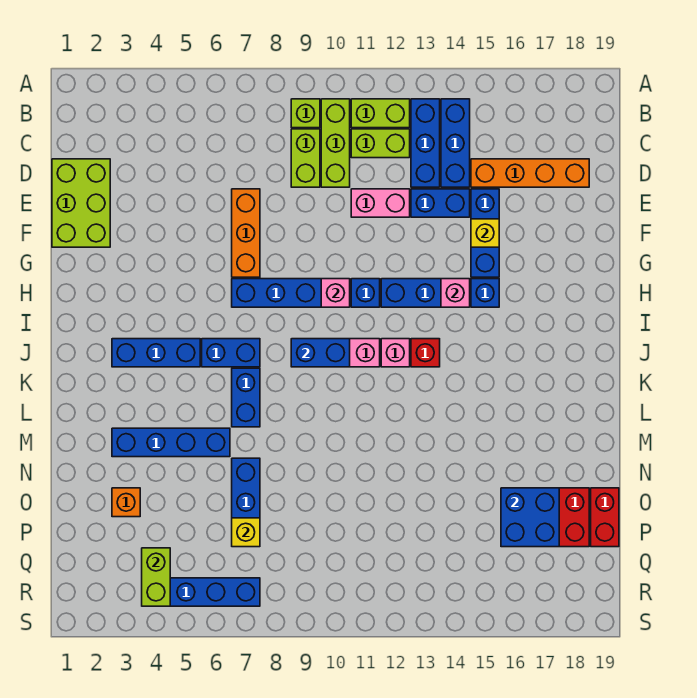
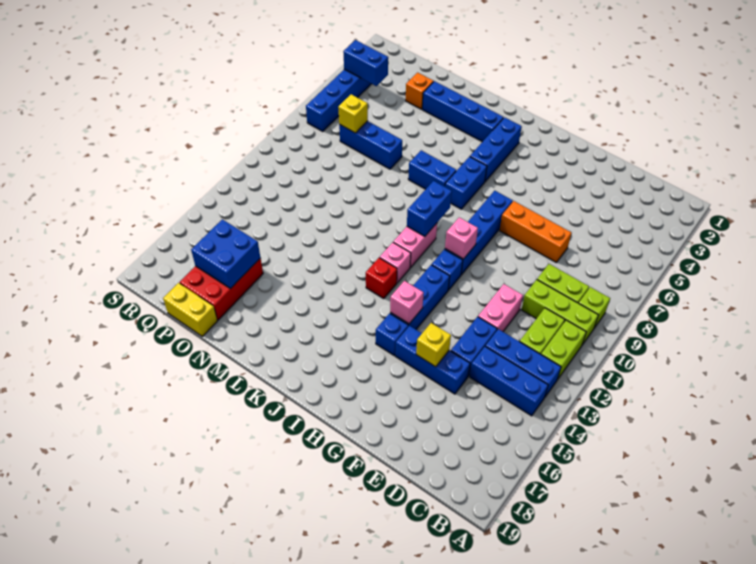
lime brick D1:F2 level 1 -> none
orange brick D15:D18 level 1 -> none
blue brick M3:M6 level 1 -> blue brick K3:N3 level 1
red brick O19:P19 level 1 -> yellow brick O19:P19 level 1
lime brick Q4:R4 level 2 -> blue brick Q4:R4 level 2

